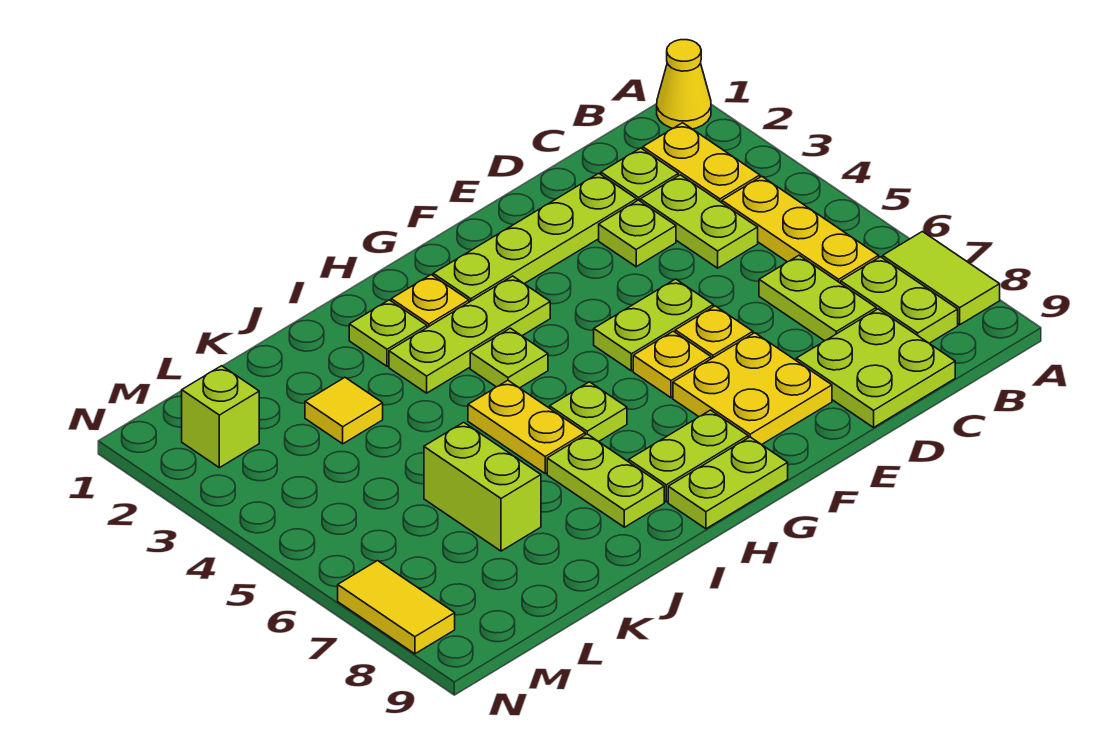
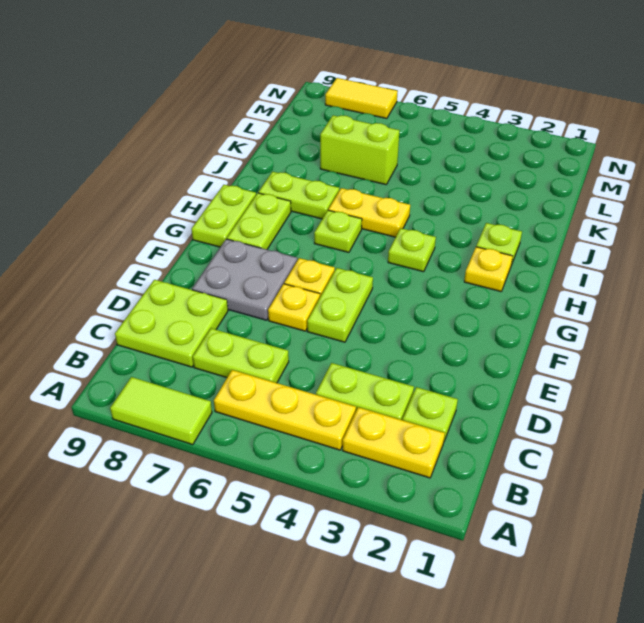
yellow cone A1 level 1 -> none
lime plate B7:B8 level 1 -> none
lime plate D2:G2 level 1 -> none
lime plate D3 level 1 -> none
yellow plate E7:F8 level 1 -> grey plate E7:F8 level 1
lime plate G3:I3 level 1 -> none
yellow tile K3 level 1 -> none
lime brick M2 level 1 -> none

